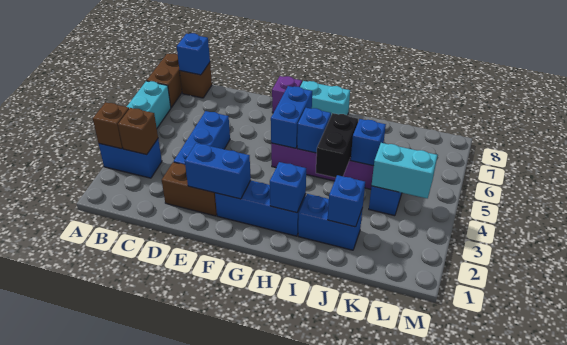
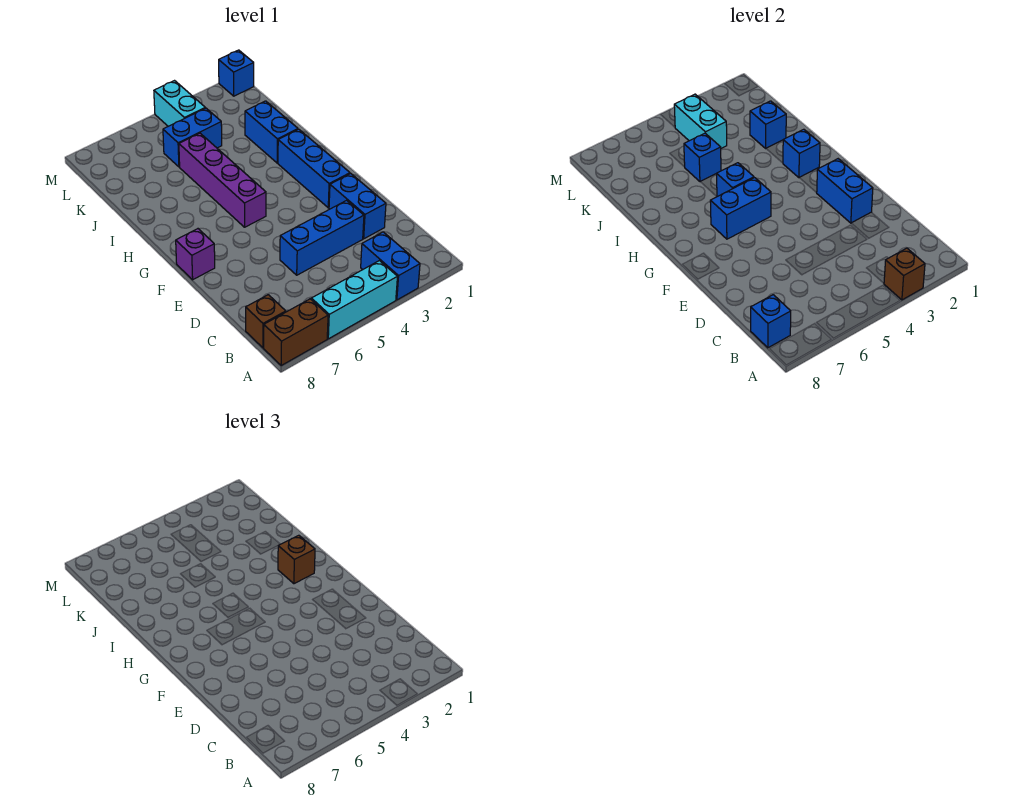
brown brick B3 level 2 -> brown brick H2 level 3
brown brick D2:E2 level 1 -> blue brick D2:E2 level 1
cyan brick G8:H8 level 1 -> cyan brick L4:M4 level 1
black brick I4:I5 level 2 -> none
none -> blue brick M1 level 1

